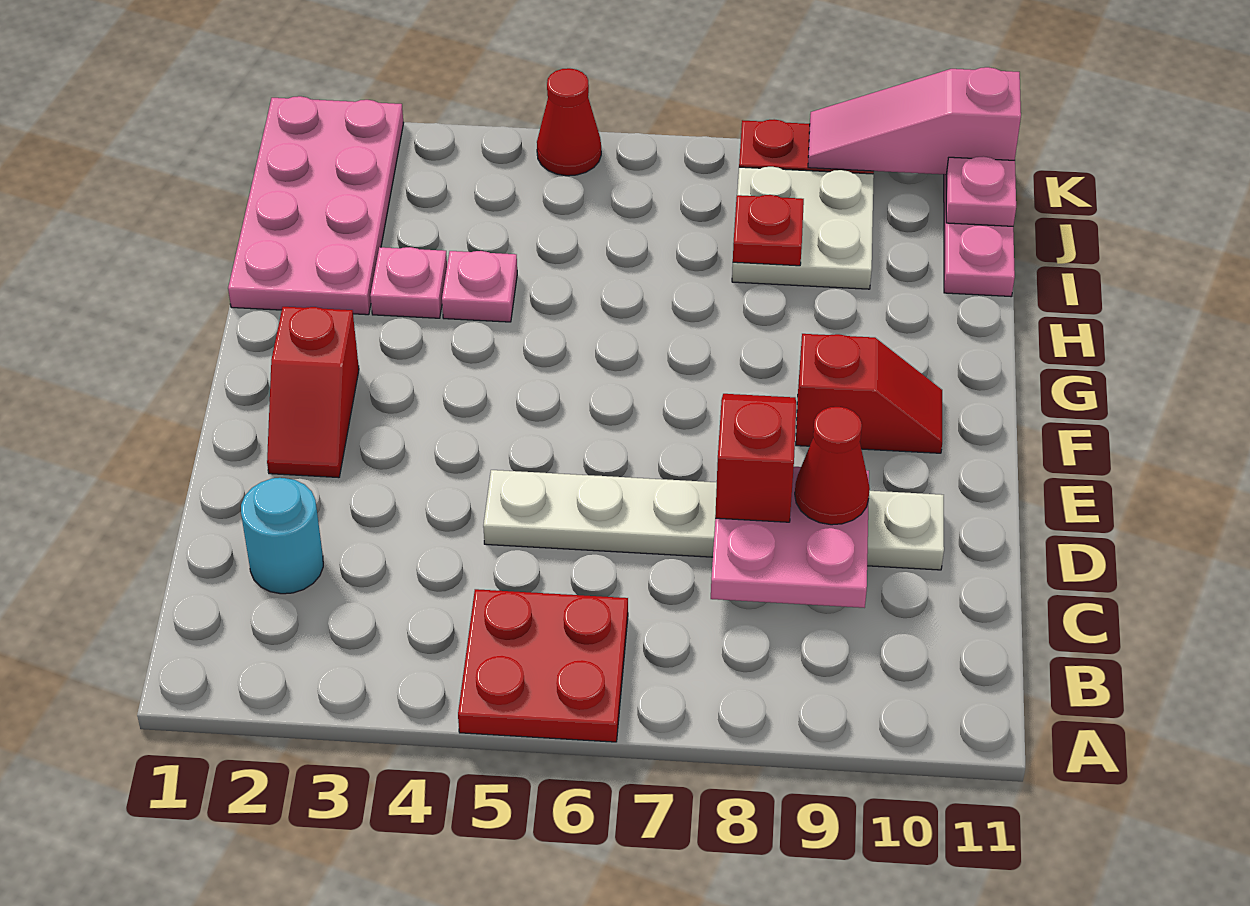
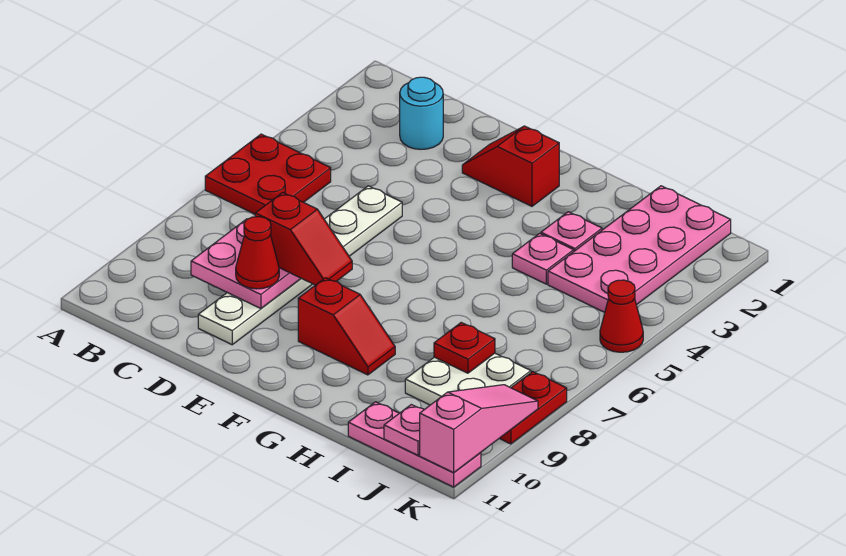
red slope F9:F10 level 1 top 9 -> red slope F9:G9 level 1 top F
pink plate H1:K2 level 1 -> pink plate I1:J4 level 1

